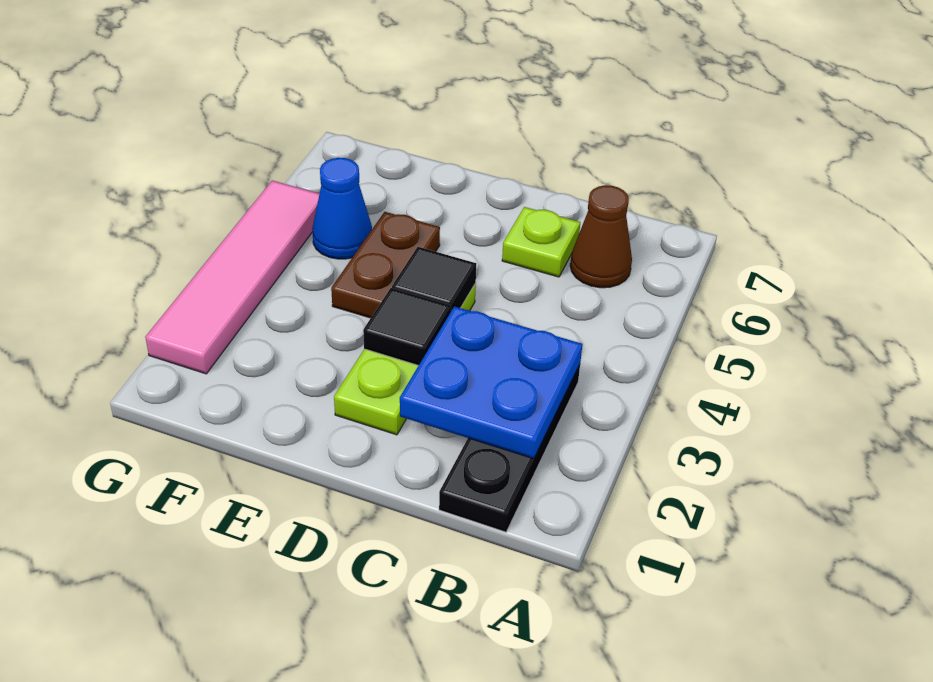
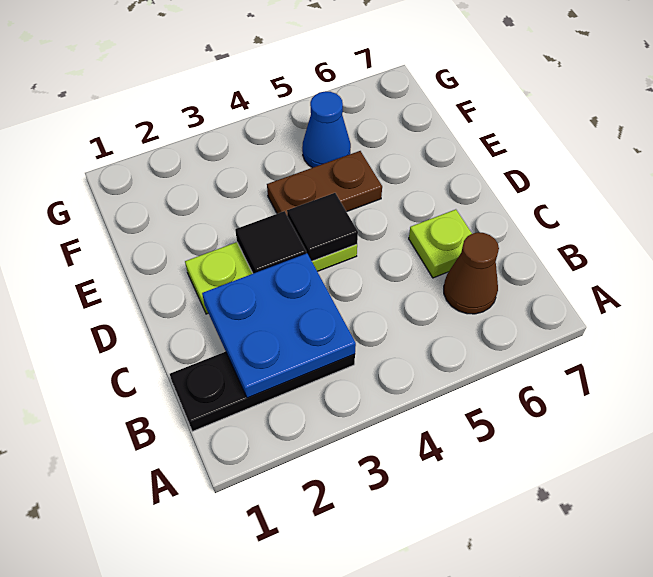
pink tile G2:G5 level 1 -> none

